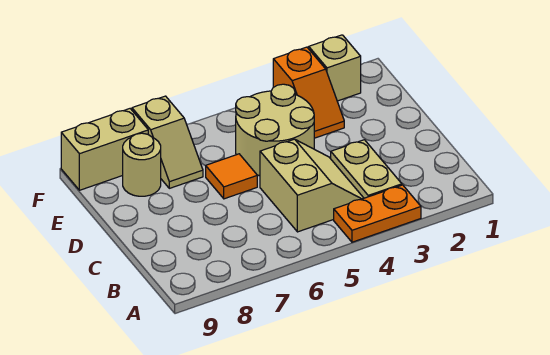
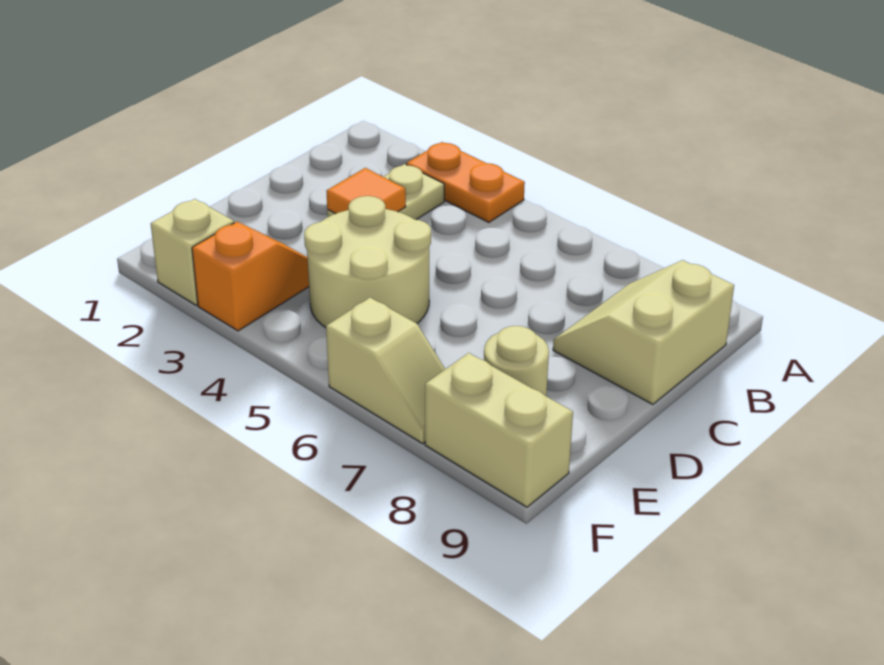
tan slope B4:C5 level 1 top 5 -> tan slope B8:C9 level 1 top 9
orange tile D6 level 1 -> orange tile C3 level 2
tan slope E7:F7 level 1 top F -> tan slope F6:F7 level 1 top 6

